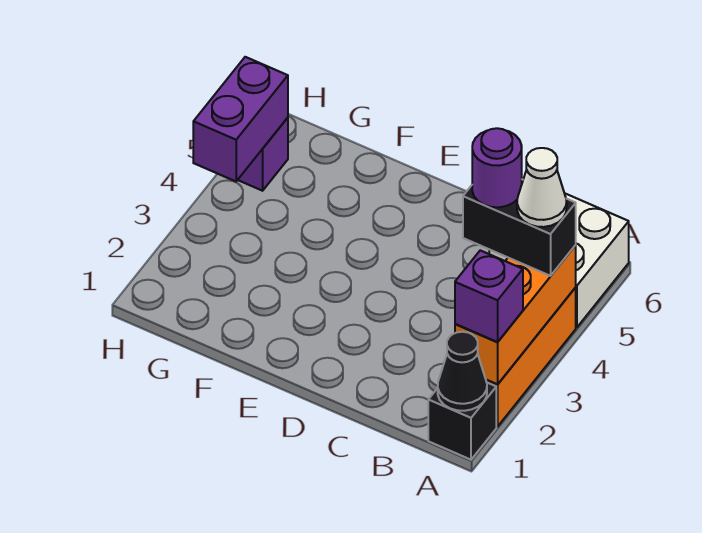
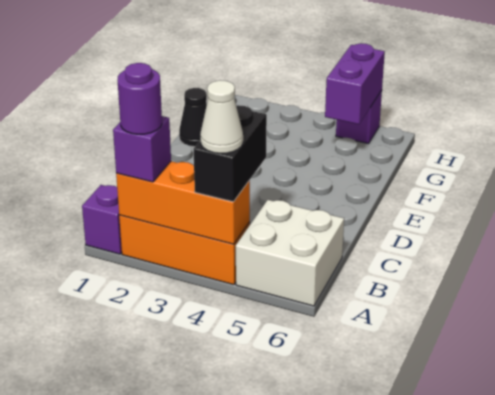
black brick A1 level 1 -> purple brick A1 level 1
black cone A1 level 2 -> black cone F1 level 1
purple round brick B4 level 4 -> purple round brick A2 level 4
purple brick H4:H5 level 2 -> purple brick G5:H5 level 2

